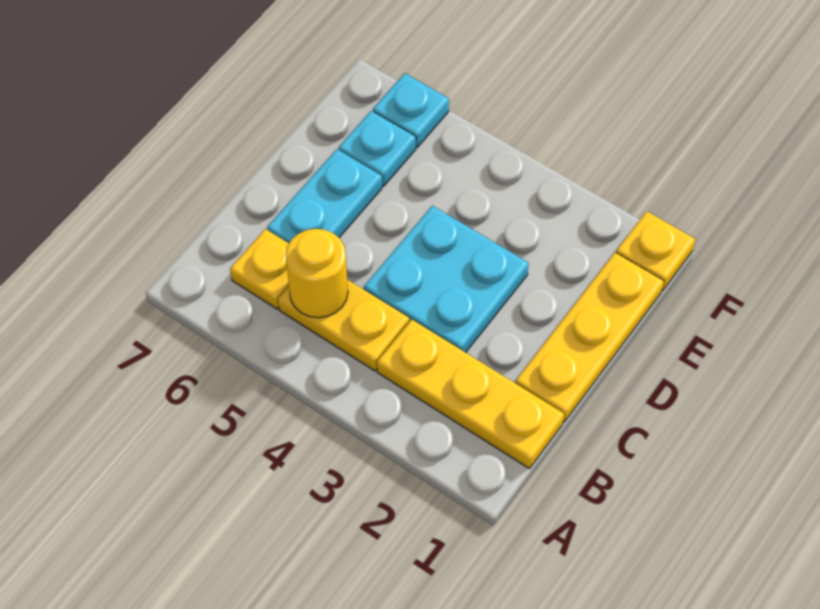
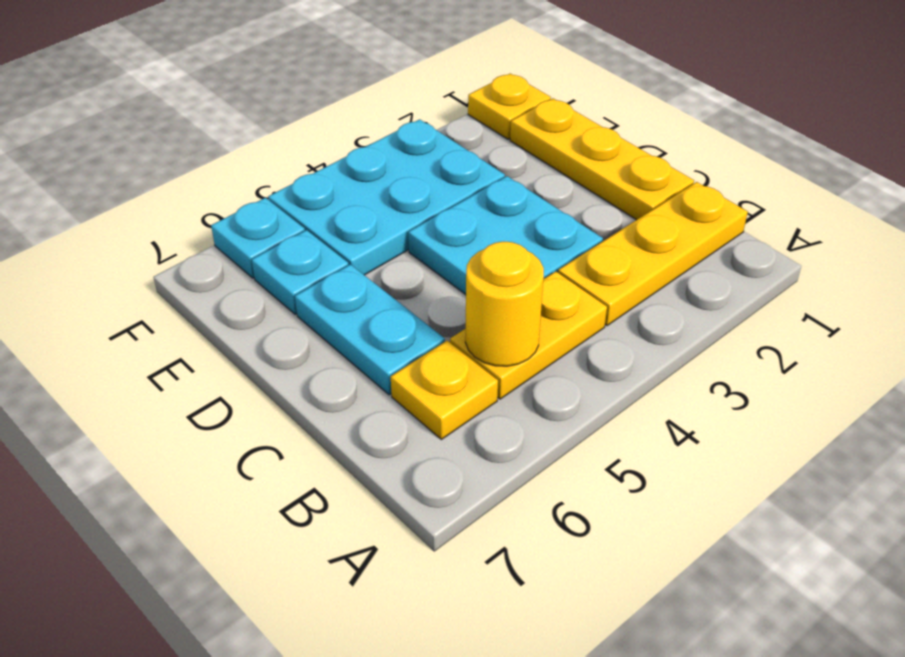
none -> cyan plate E3:F5 level 1

